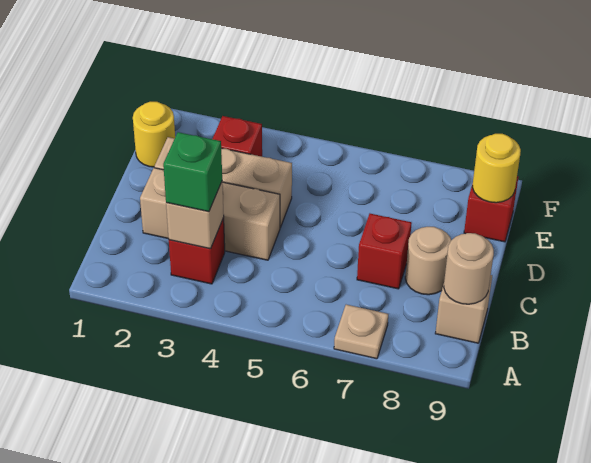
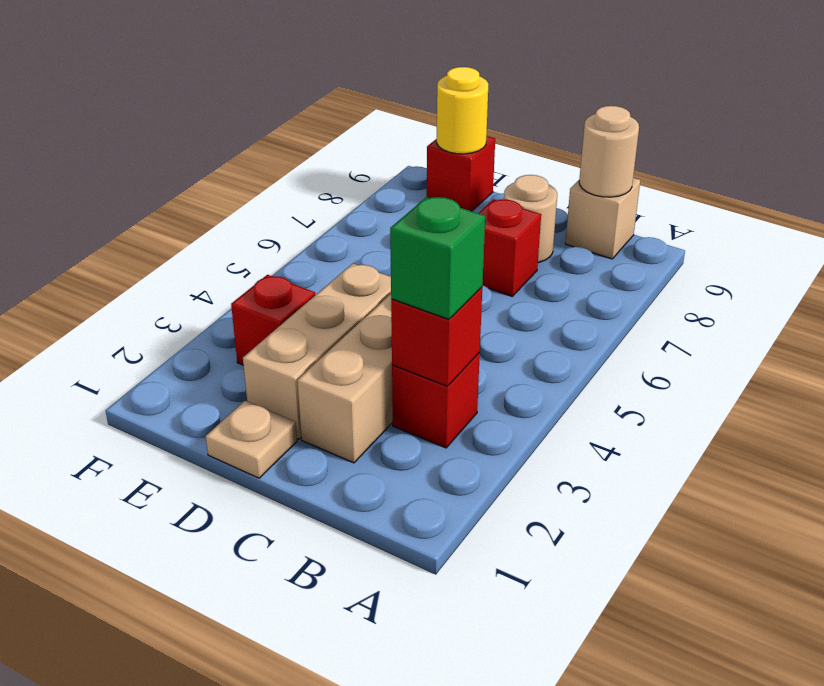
tan plate A7 level 1 -> tan plate D1 level 1
tan brick B3 level 2 -> red brick B3 level 2
yellow round brick E1 level 1 -> none

